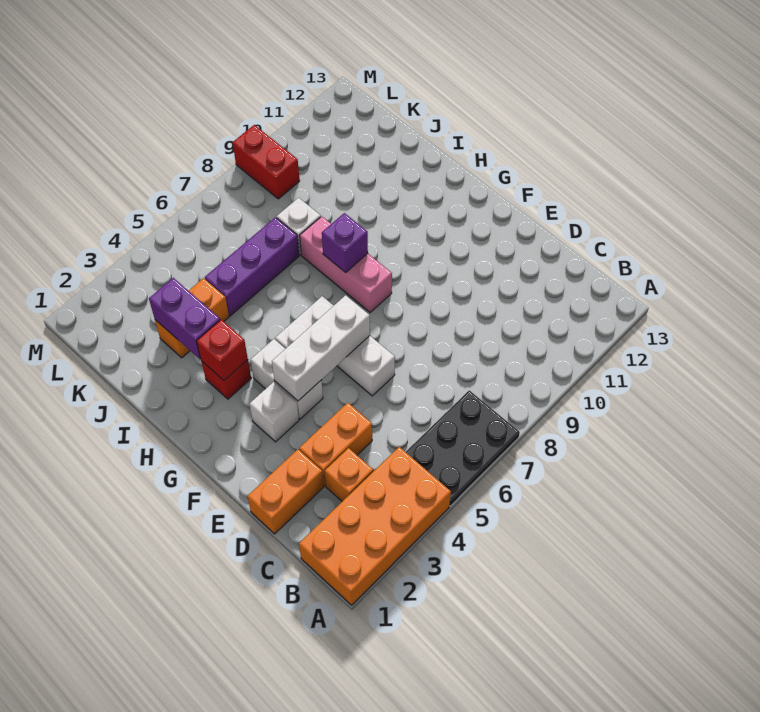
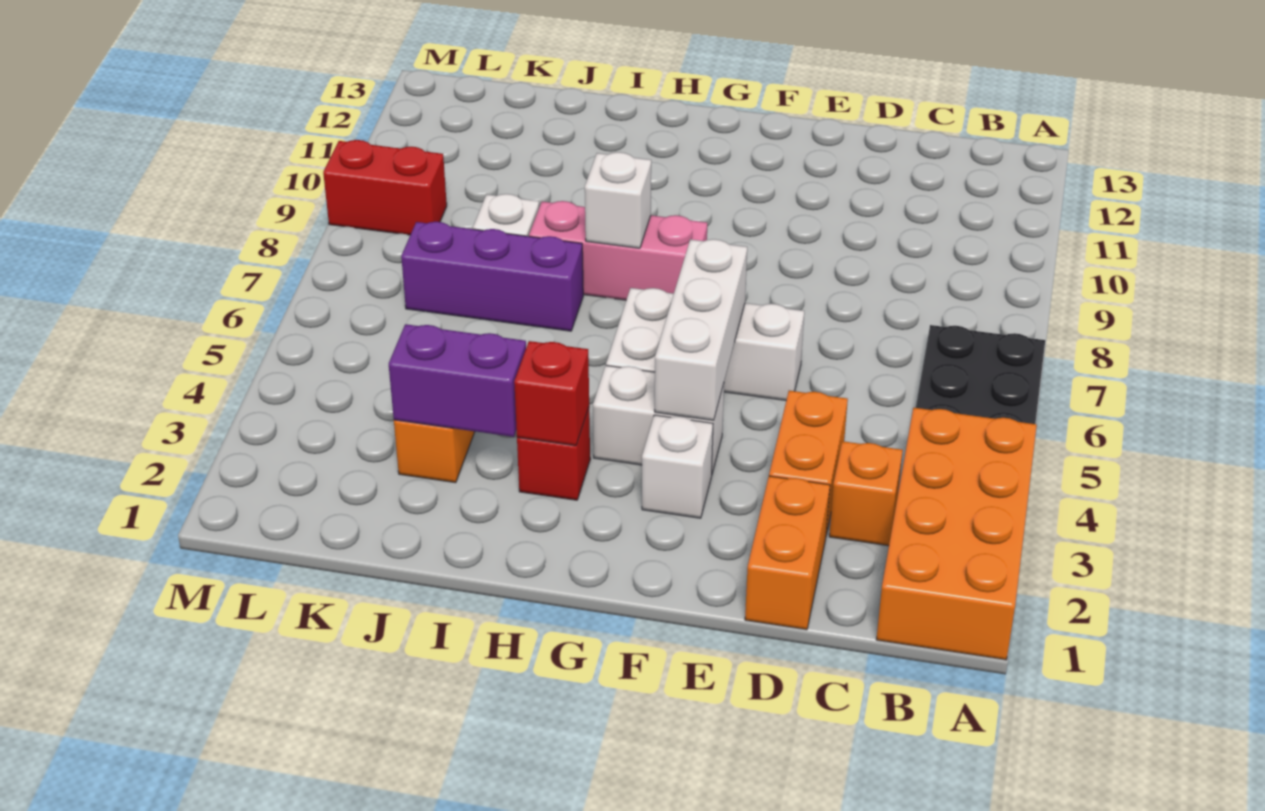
purple brick H8 level 2 -> white brick H8 level 2
purple brick J5:J7 level 1 -> purple brick I7:K7 level 1

